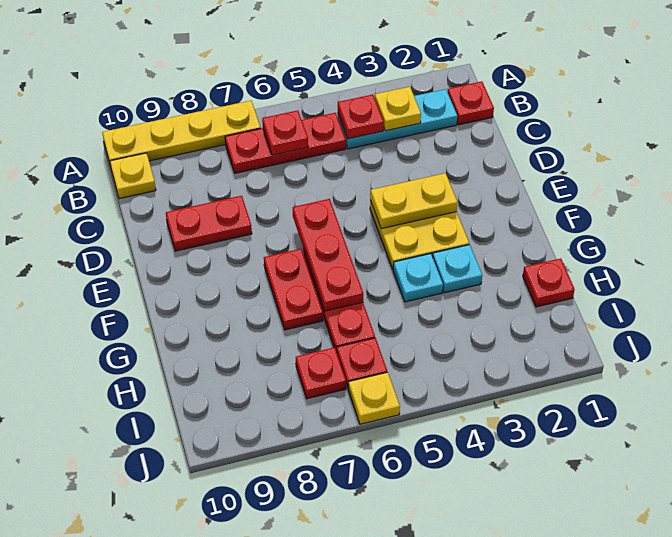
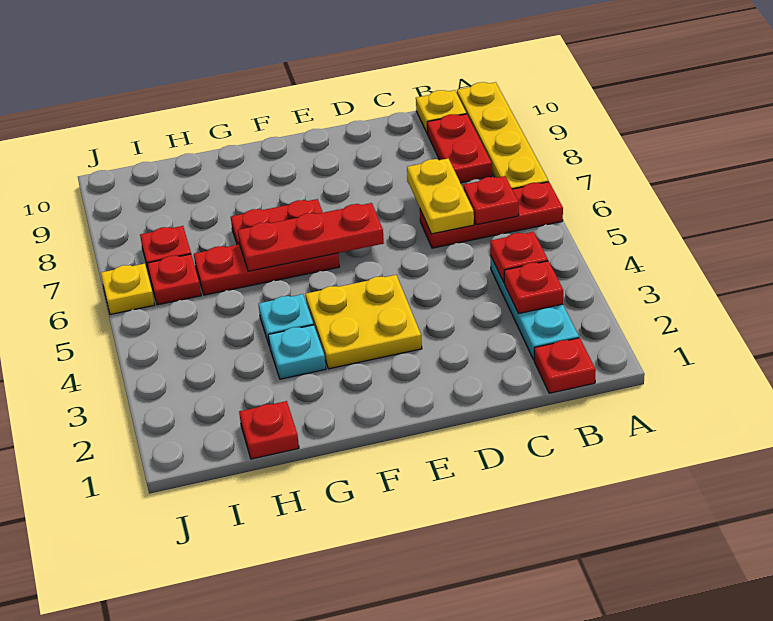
yellow plate B3 level 2 -> red plate B3 level 2
red plate B5:B7 level 1 -> red plate A6:C6 level 1
red plate D8:D9 level 1 -> red plate B8:B9 level 1
yellow plate E3:E4 level 2 -> yellow plate C6:C7 level 2

